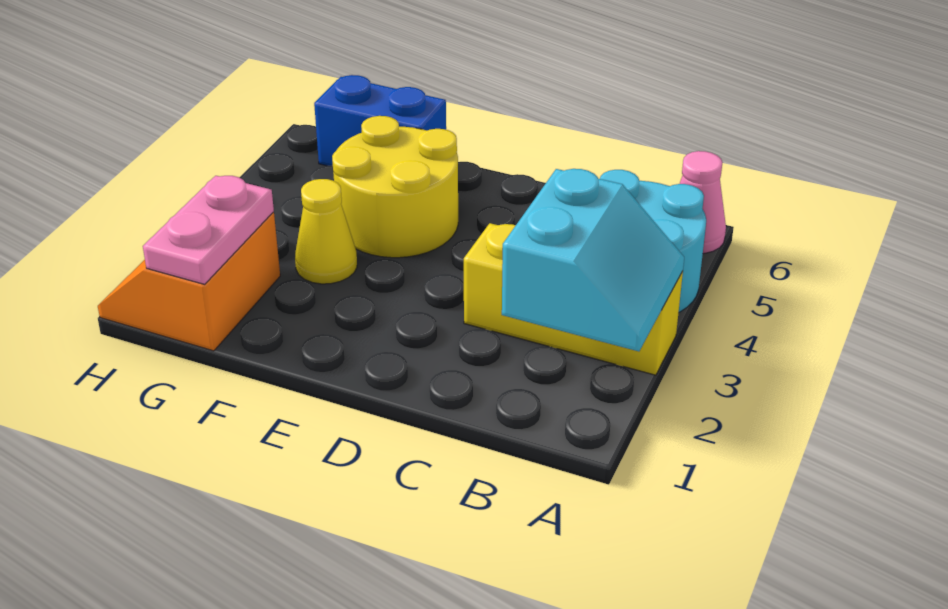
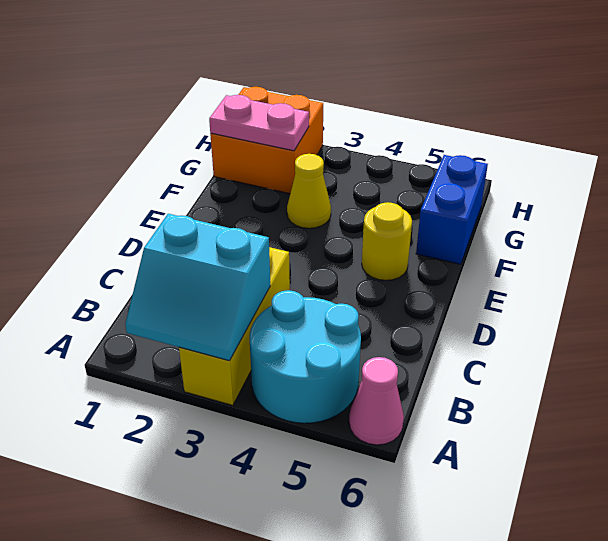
yellow round brick E4:F5 level 1 -> yellow round brick E5 level 1
orange slope G1:H2 level 1 top G -> orange brick G1:H2 level 1

